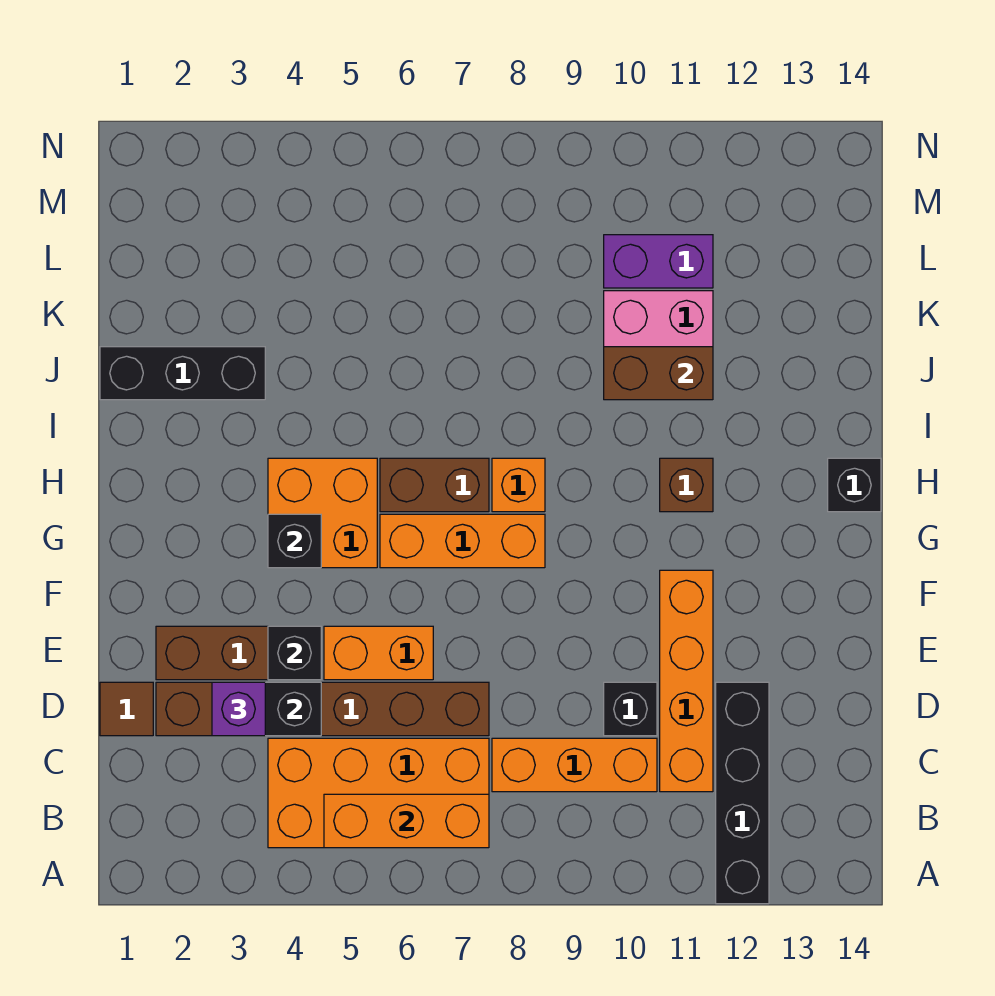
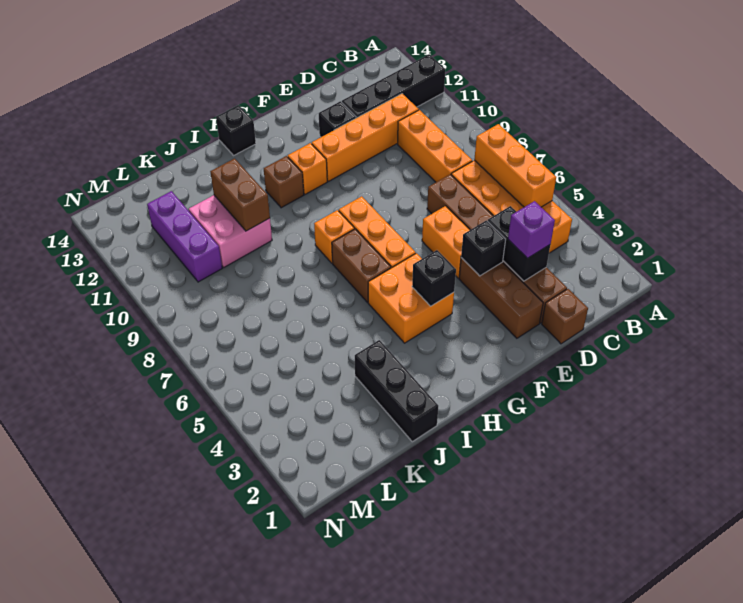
brown tile D1 level 1 -> brown brick D1 level 1
black brick D10 level 1 -> black brick E12 level 1
none -> orange brick G11 level 1
purple brick L10:L11 level 1 -> purple brick L10:L12 level 1

